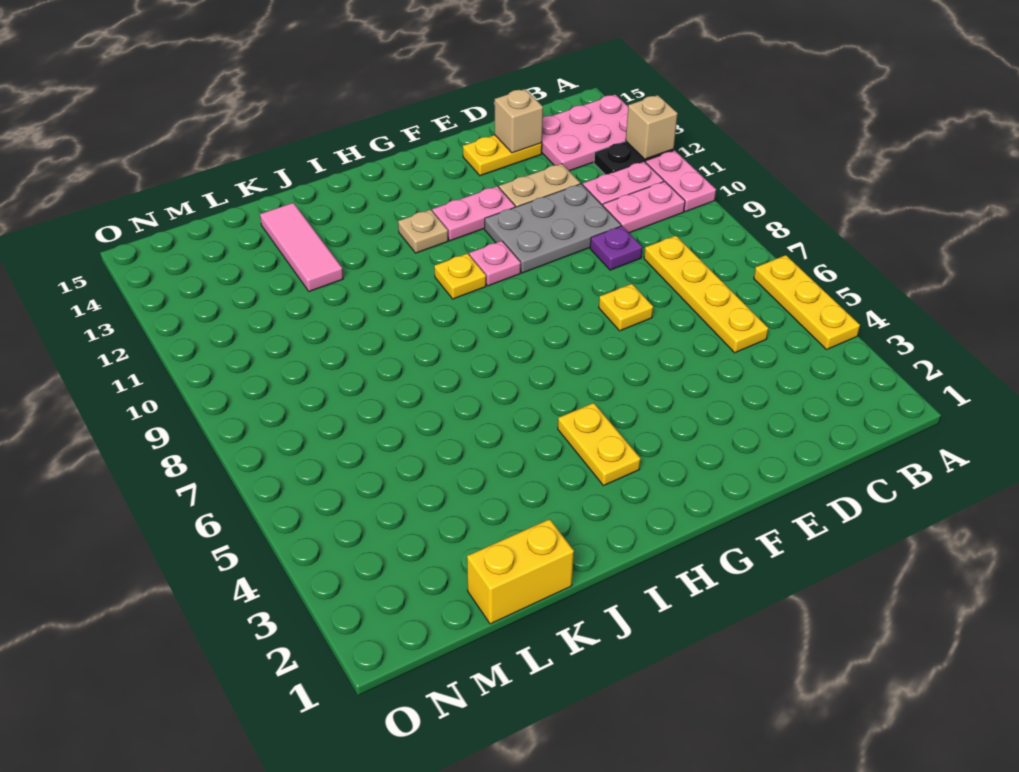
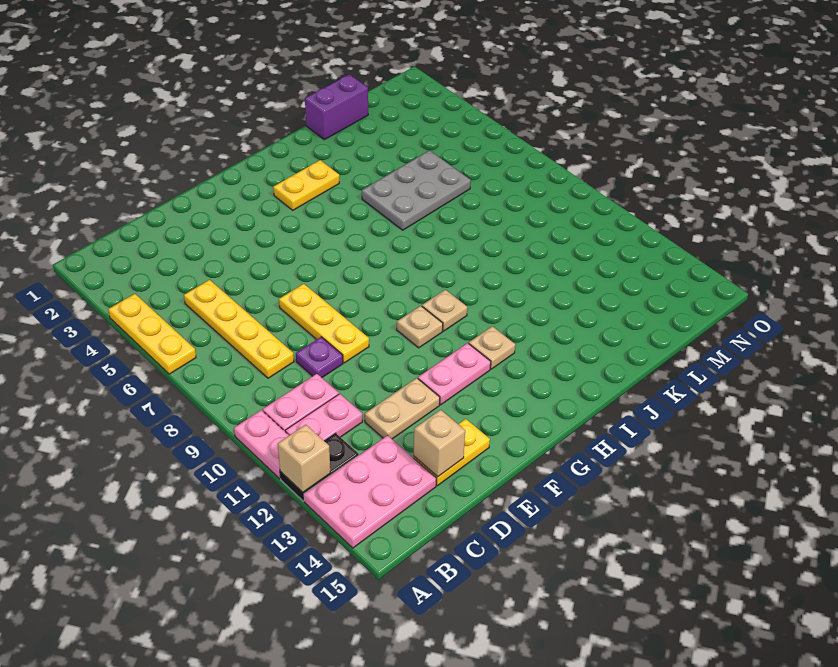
grey plate D10:F11 level 1 -> grey plate J5:L6 level 1
yellow plate E7 level 1 -> yellow plate E7:E9 level 1
pink plate G10 level 1 -> tan plate G10 level 1
yellow plate H3:H4 level 1 -> yellow plate H3:I3 level 1
yellow plate H10 level 1 -> tan plate H10 level 1
yellow brick K1:L1 level 1 -> purple brick K1:L1 level 1
pink tile K12:K14 level 1 -> none

